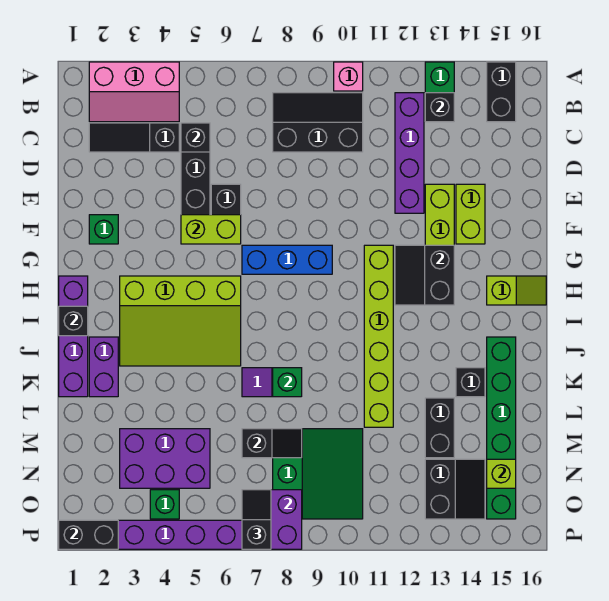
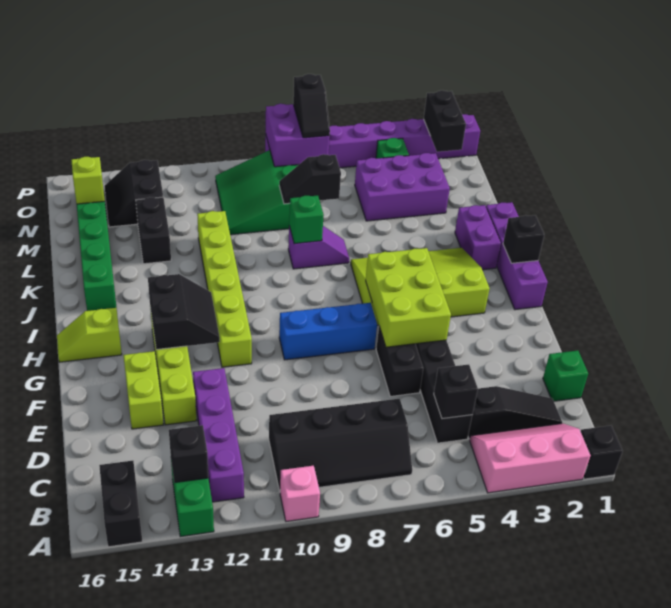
black slope B8:C10 level 1 top C -> black slope B7:C10 level 1 top C
green brick F2 level 1 -> green brick D1 level 1
lime brick F5:F6 level 2 -> lime brick F5:H6 level 2
black brick K14 level 1 -> black brick A1 level 1
black brick P1:P2 level 2 -> black brick O2:P2 level 2

